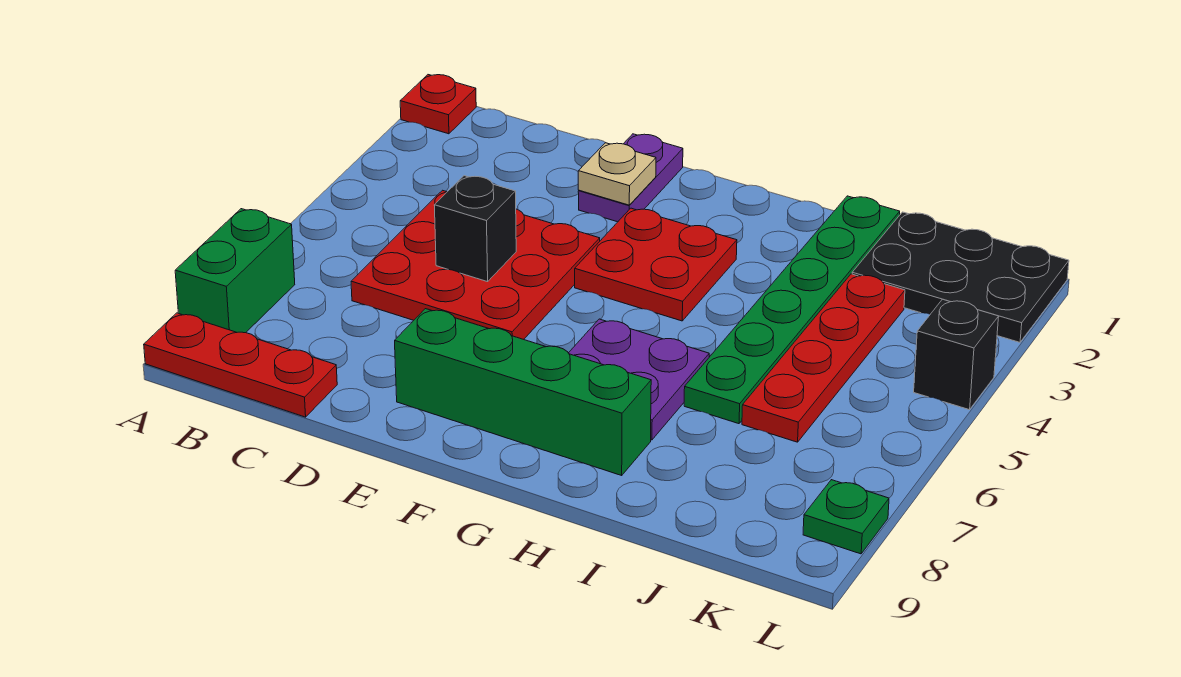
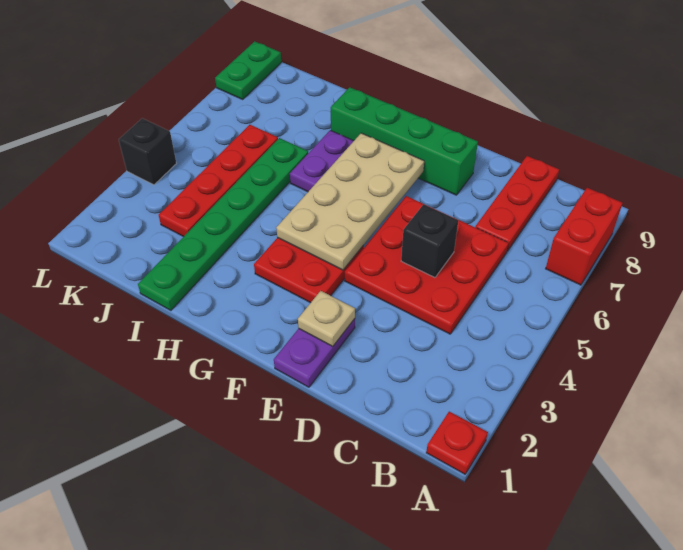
green brick A7:A8 level 1 -> red brick A7:A8 level 1
red plate A9:C9 level 1 -> red plate C7:C9 level 1
none -> tan plate F4:G7 level 2
black plate J1:L2 level 1 -> none
green plate L8 level 1 -> green plate L8:L9 level 1

